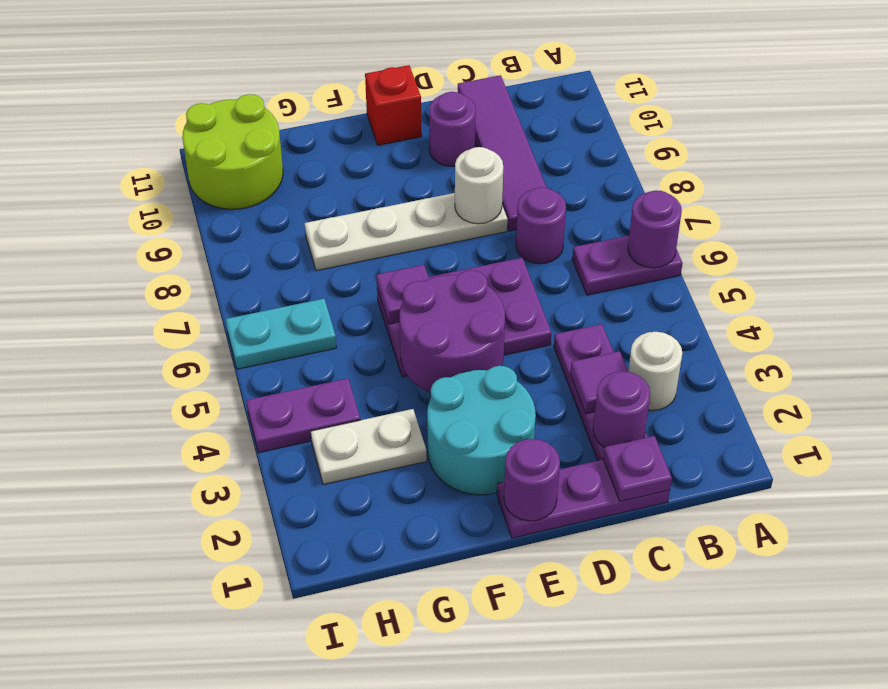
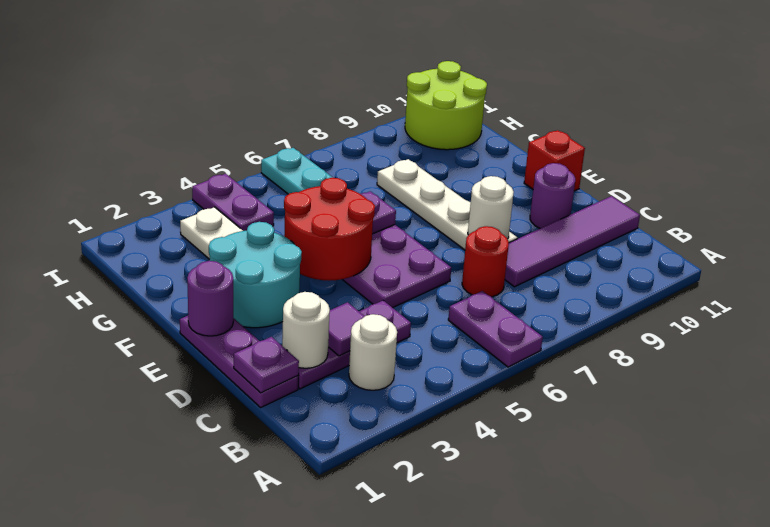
purple round brick A6 level 2 -> none
purple round brick C2 level 2 -> white round brick C2 level 2
purple round brick C7 level 1 -> red round brick C7 level 1
purple round brick E4:F5 level 2 -> red round brick E4:F5 level 2

